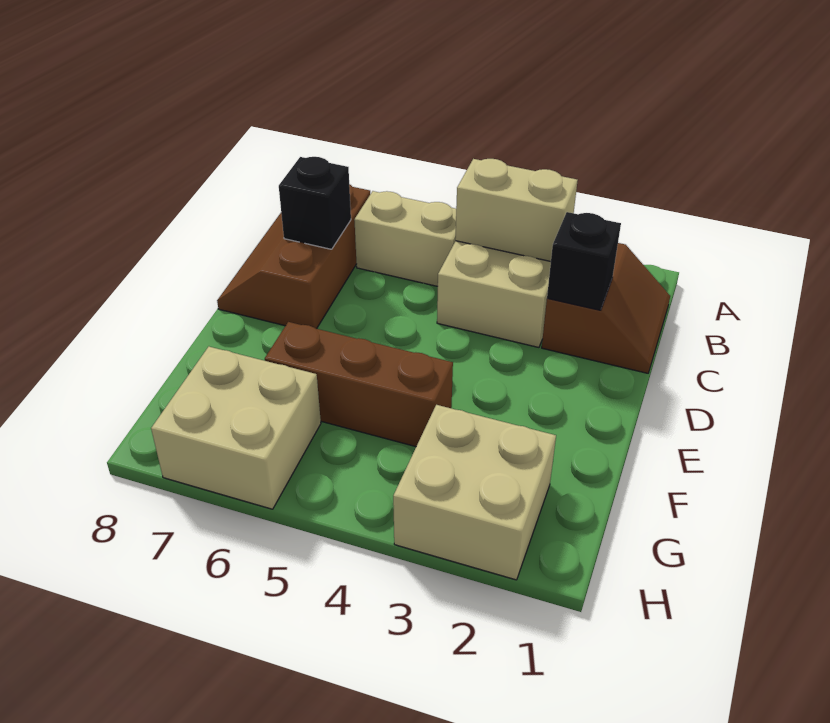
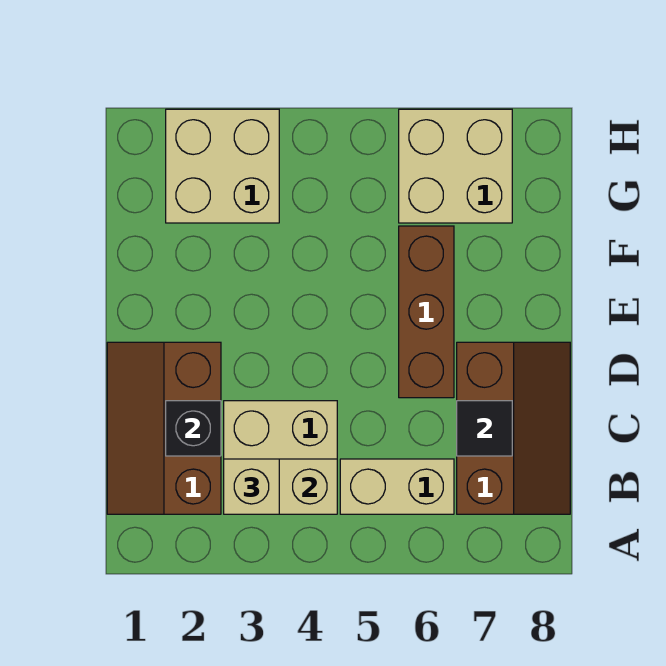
brown slope B1:C2 level 1 top 2 -> brown slope B1:D2 level 1 top 2
none -> tan brick B3 level 3
black brick C7 level 2 -> black tile C7 level 2
brown brick F4:F6 level 1 -> brown brick D6:F6 level 1

